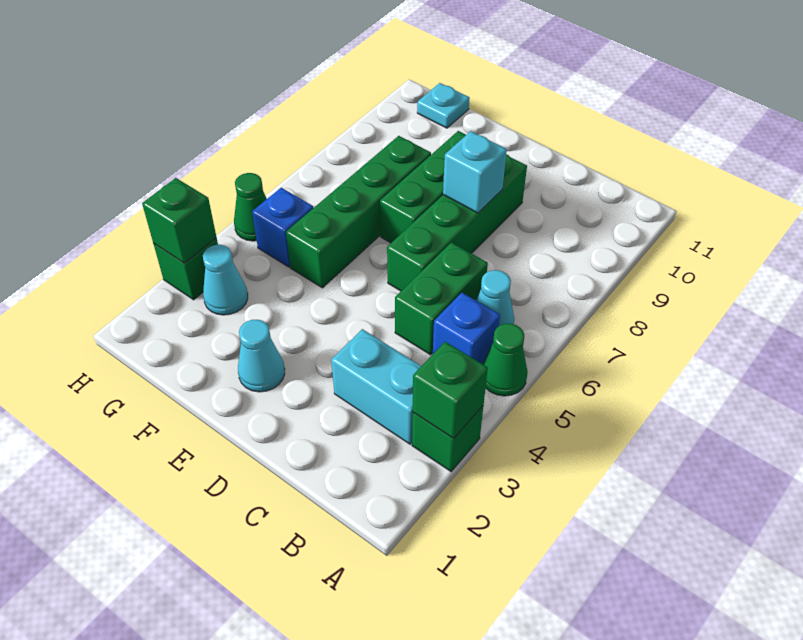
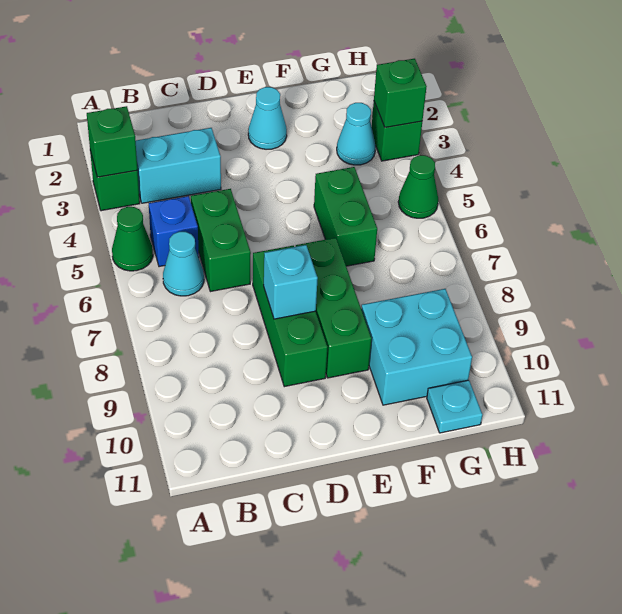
green brick D6:D9 level 1 -> green brick D7:D9 level 1
green brick F5:F8 level 1 -> green brick F5:F6 level 1
none -> cyan brick F9:G10 level 1
blue brick G5 level 1 -> none

